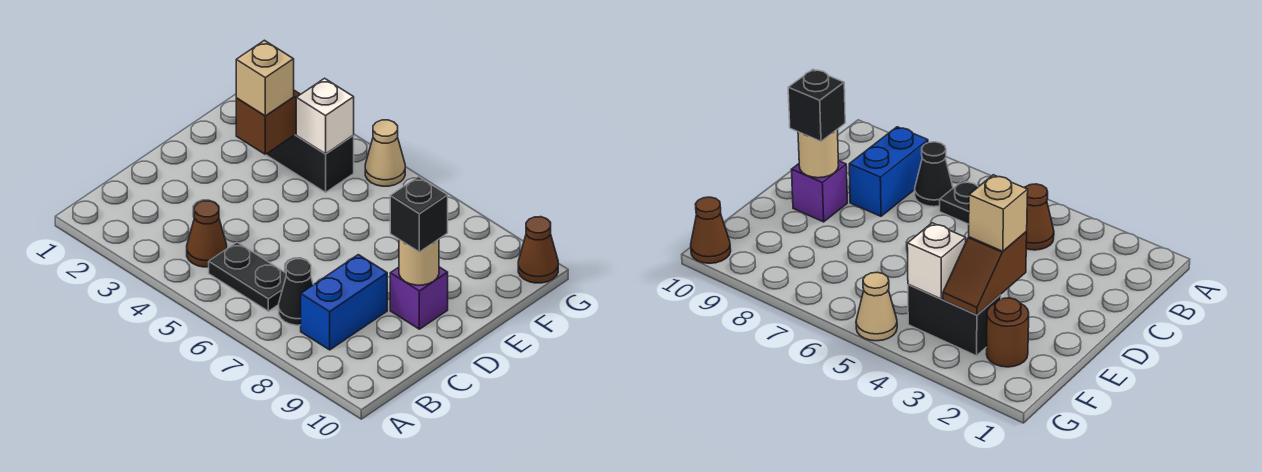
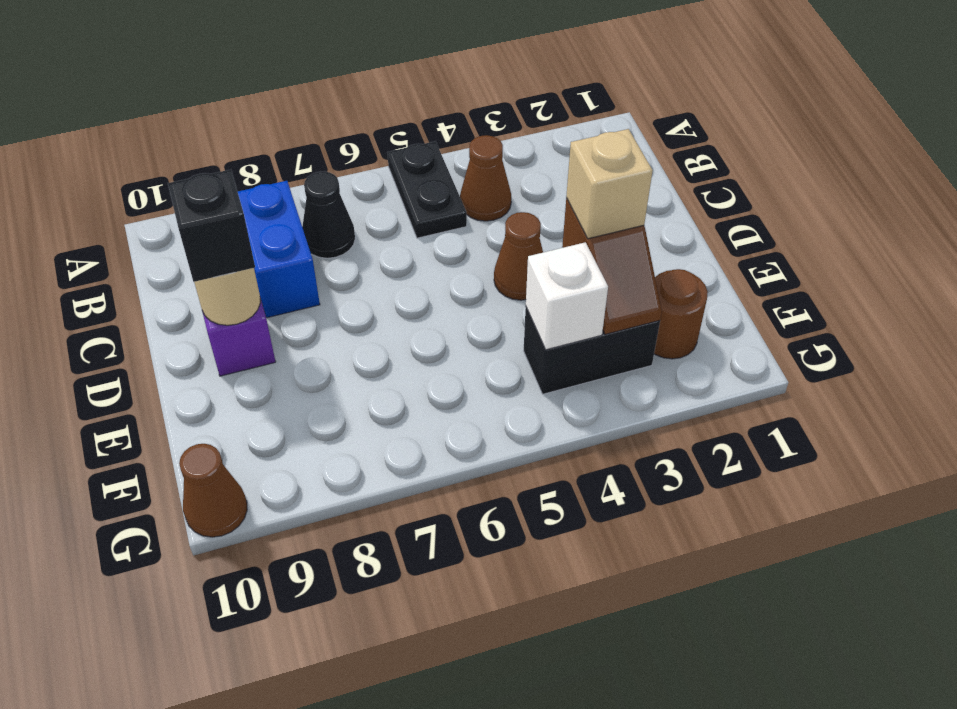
black plate B5:B6 level 1 -> black plate A5:B5 level 1
none -> brown cone D4 level 1
tan cone G5 level 1 -> none

